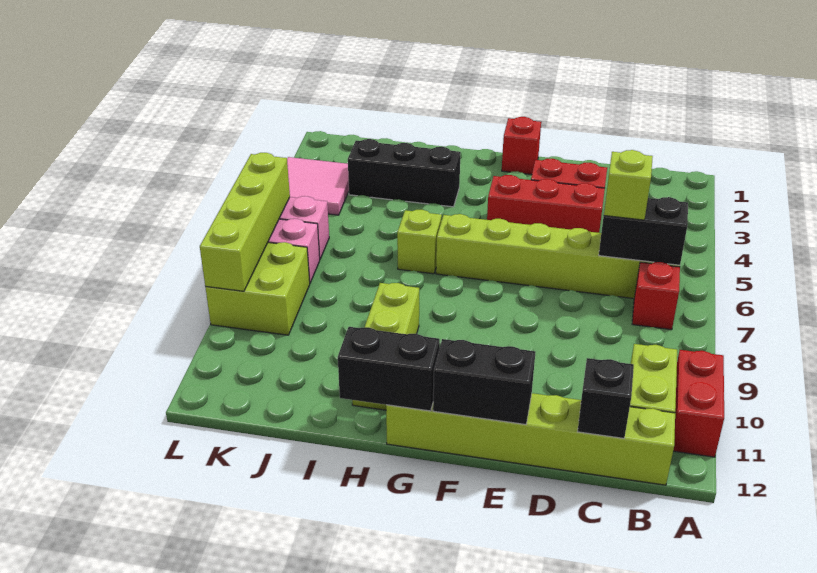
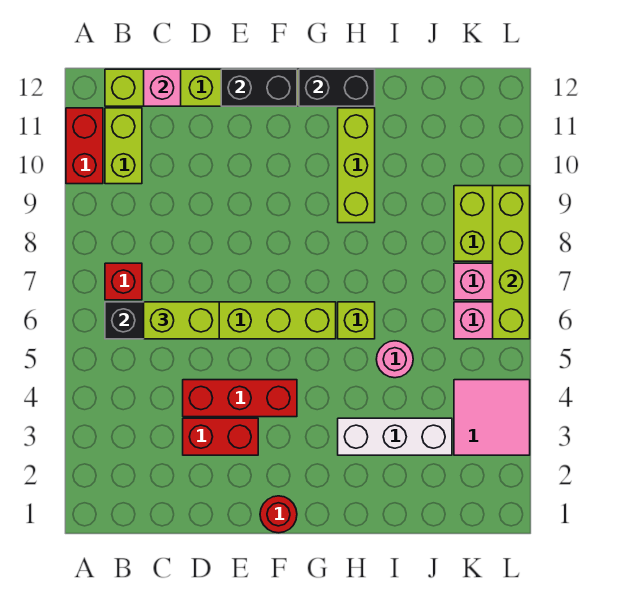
lime brick C6 level 3 -> lime brick C6:D6 level 3
black brick C12 level 2 -> pink brick C12 level 2
red brick F1 level 1 -> red round brick F1 level 1
black brick H3:J3 level 1 -> white brick H3:J3 level 1
none -> pink round brick I5 level 1

